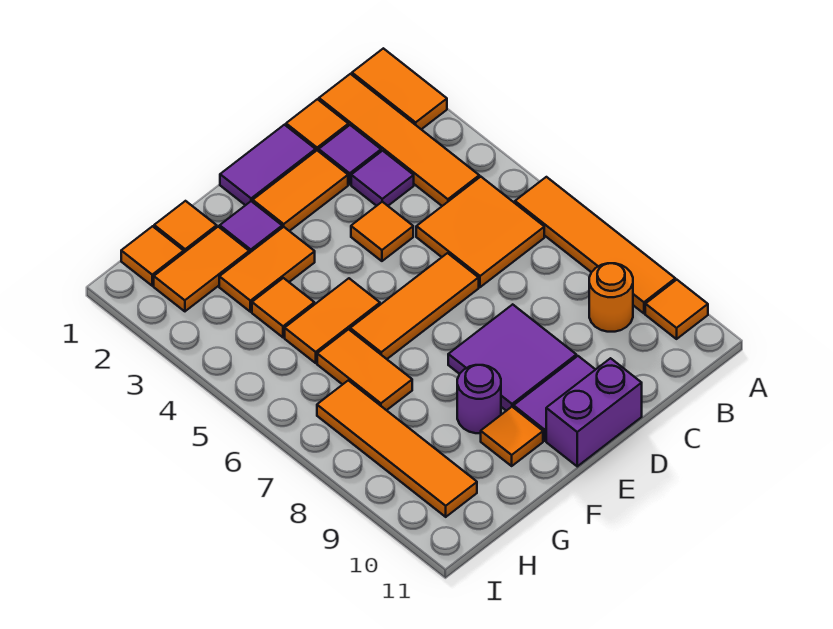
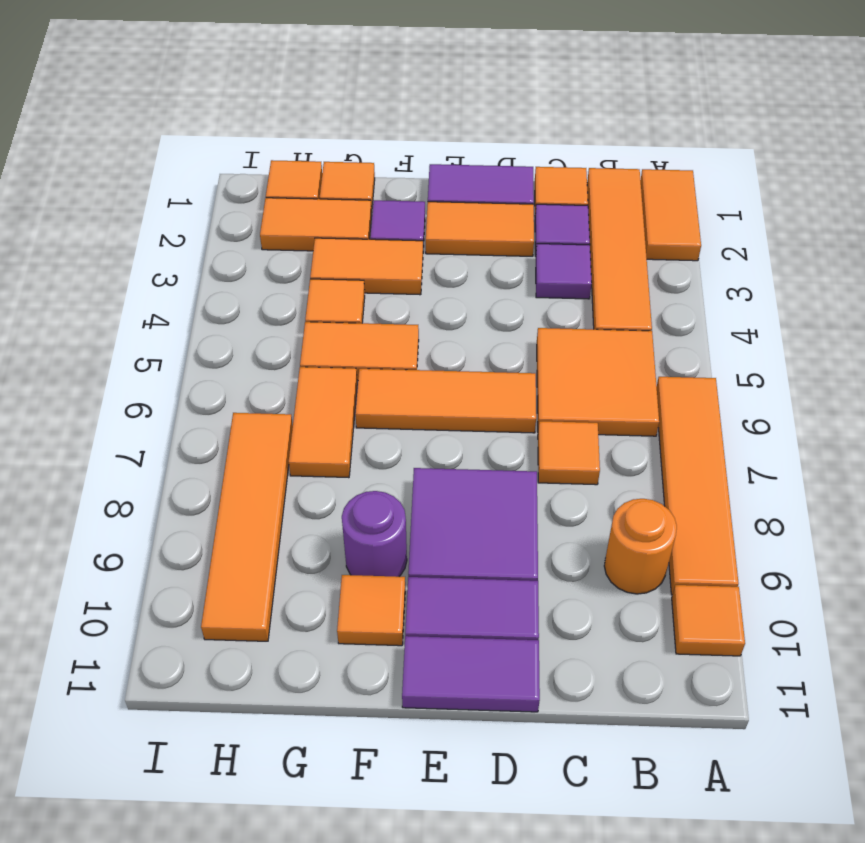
orange tile D4 level 1 -> orange tile C7 level 1
purple brick D11:E11 level 1 -> purple tile D11:E11 level 1

